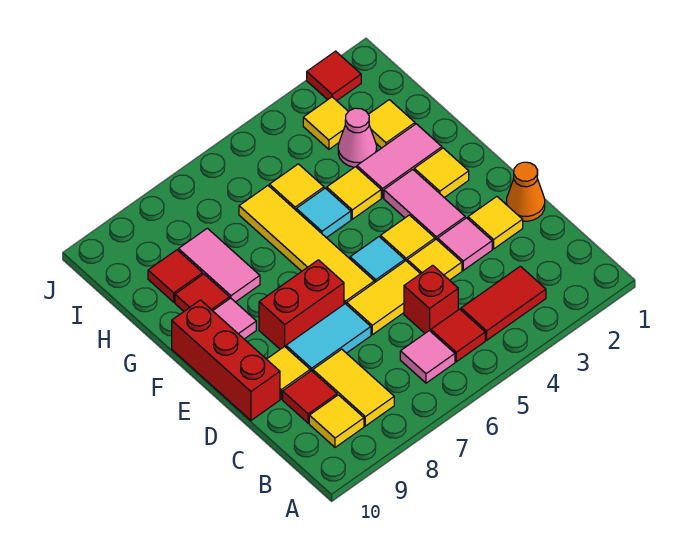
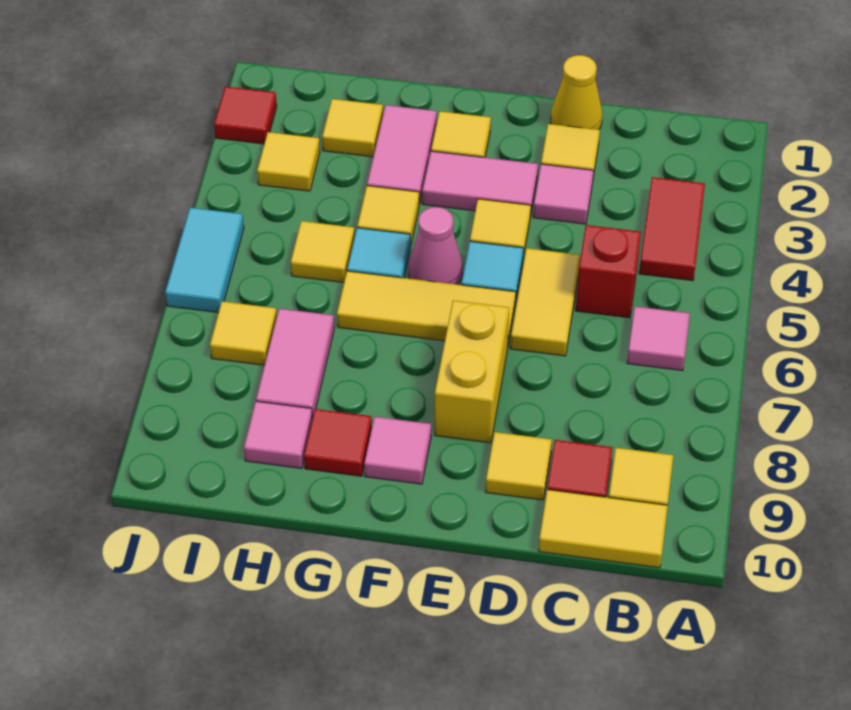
red tile B5 level 1 -> none
yellow tile B8:C8 level 1 -> yellow tile B10:C10 level 1
orange cone D1 level 1 -> yellow cone D1 level 1
yellow tile D4 level 1 -> yellow tile I7 level 1
cyan tile D7:D8 level 1 -> cyan tile J5:J6 level 1
red brick D10:F10 level 1 -> none
yellow tile E6:H6 level 1 -> yellow tile E6:G6 level 1
red brick E7:E8 level 1 -> yellow brick E7:E8 level 1
pink tile G8:H8 level 1 -> pink tile H7:H8 level 1
pink cone H3 level 1 -> pink cone F5 level 1
red tile H9 level 1 -> pink tile H9 level 1

